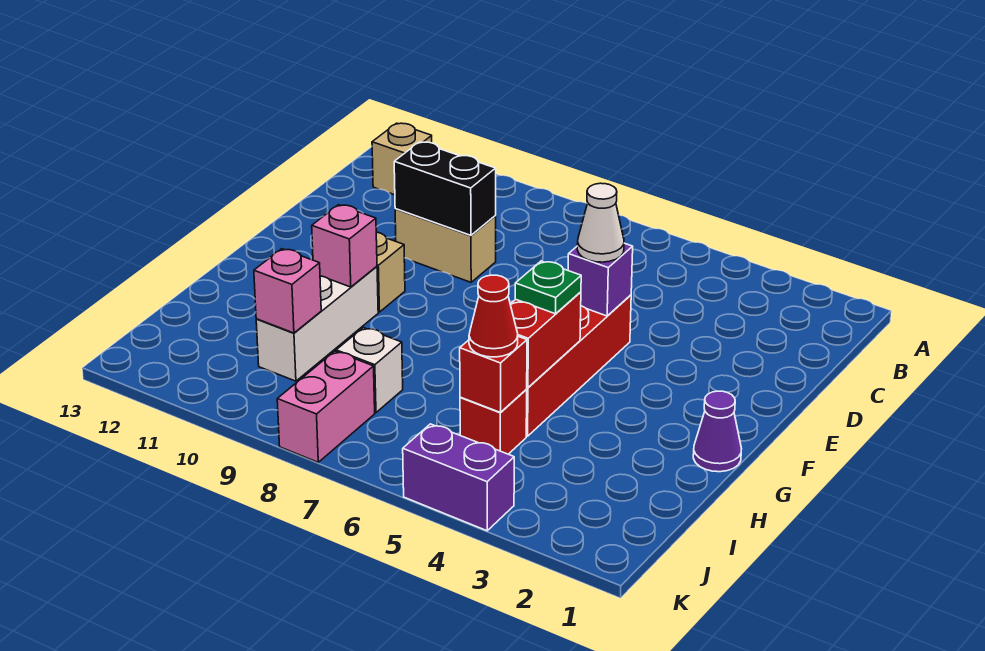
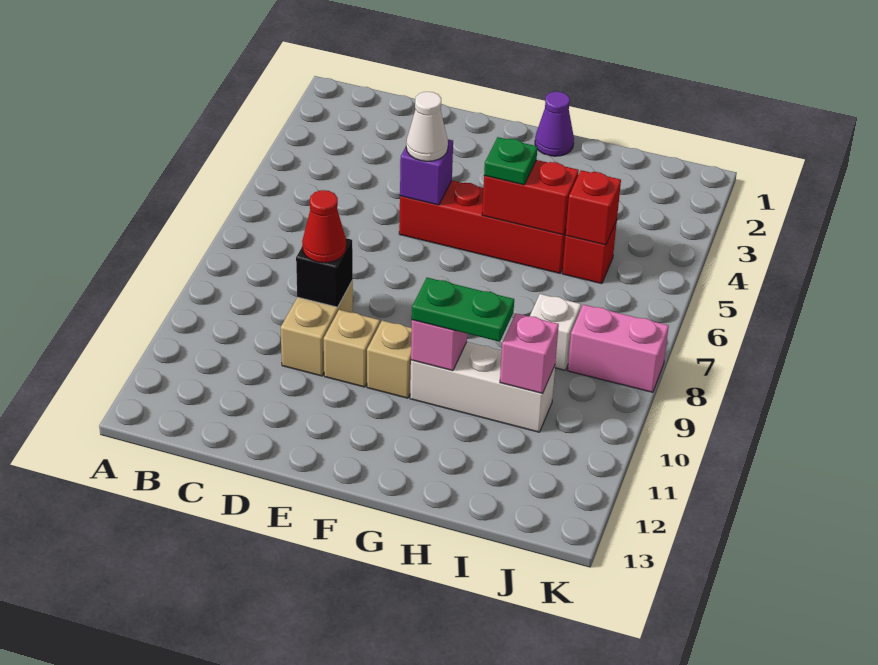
tan brick B12 level 1 -> tan brick E10 level 1
black brick D9:D10 level 2 -> black brick D9 level 2
none -> green plate G10:H10 level 3
red cone I5 level 3 -> red cone D9 level 3
purple brick K4:K5 level 1 -> none

